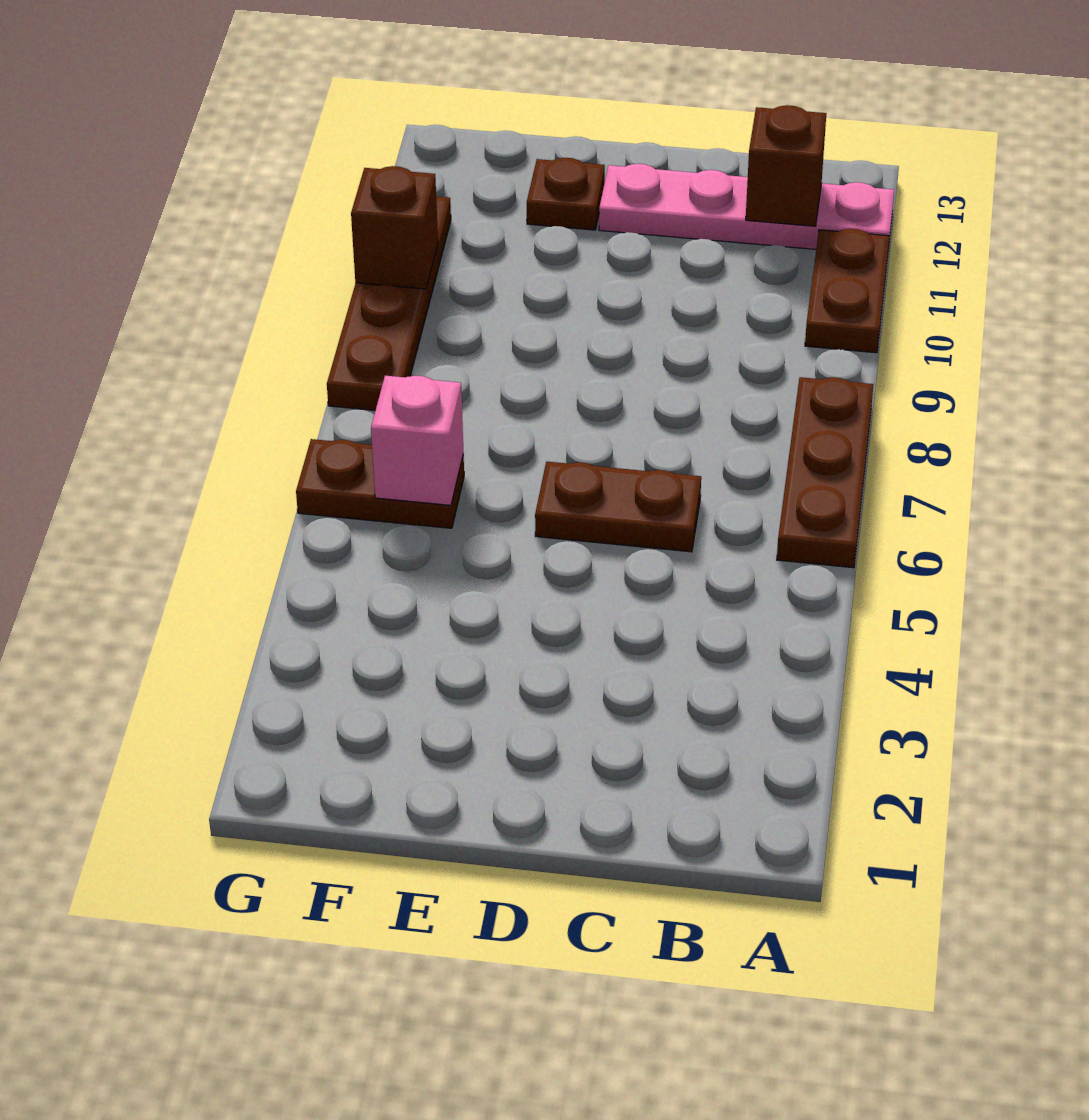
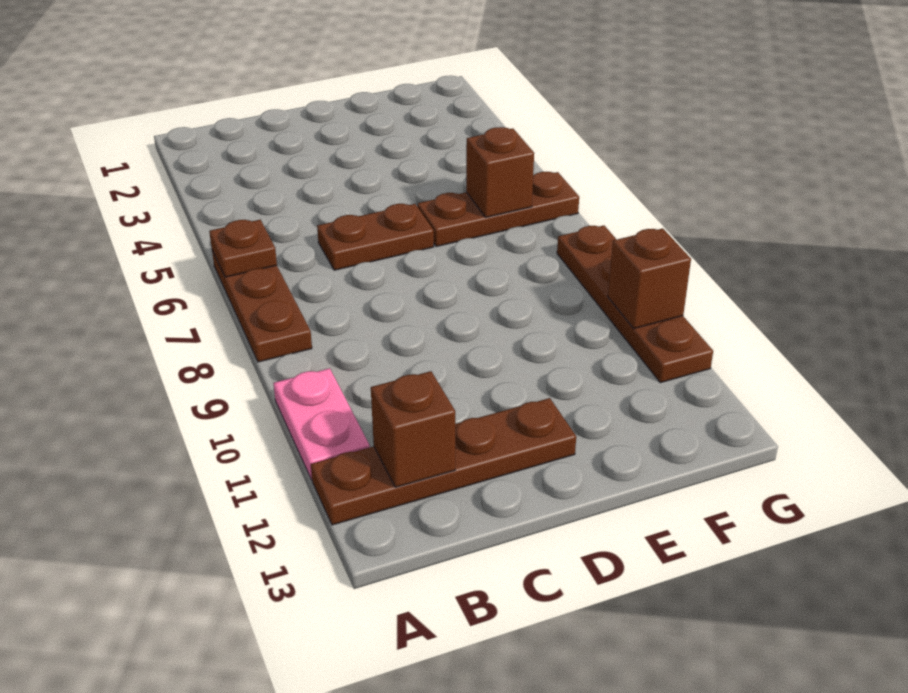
brown plate A10:A11 level 1 -> pink plate A10:A11 level 1
pink plate A12:D12 level 1 -> brown plate A12:D12 level 1
brown plate E12 level 1 -> brown plate A6 level 2
brown plate F6:G6 level 1 -> brown plate E6:G6 level 1
pink brick F6 level 2 -> brown brick F6 level 2

